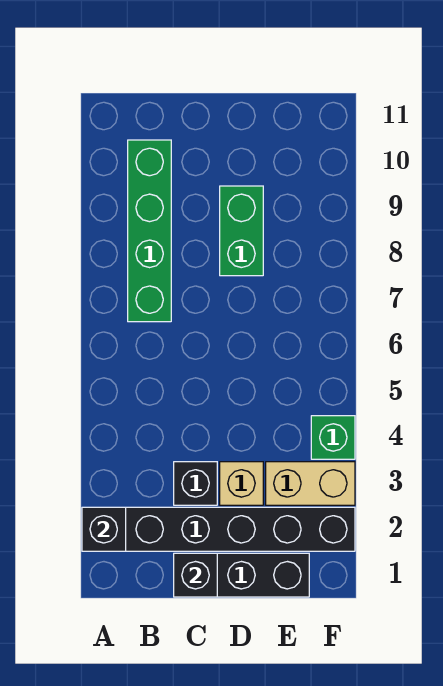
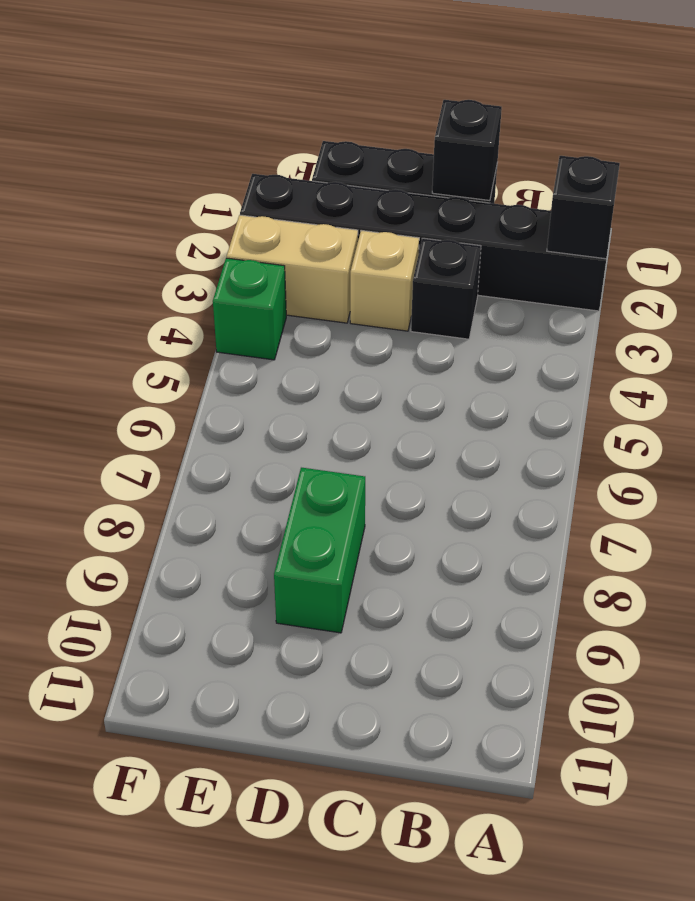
green brick B7:B10 level 1 -> none

